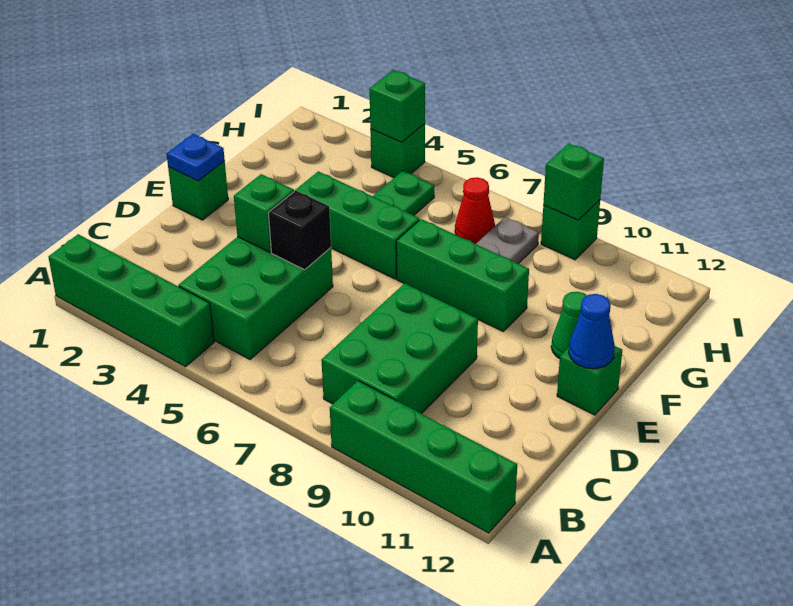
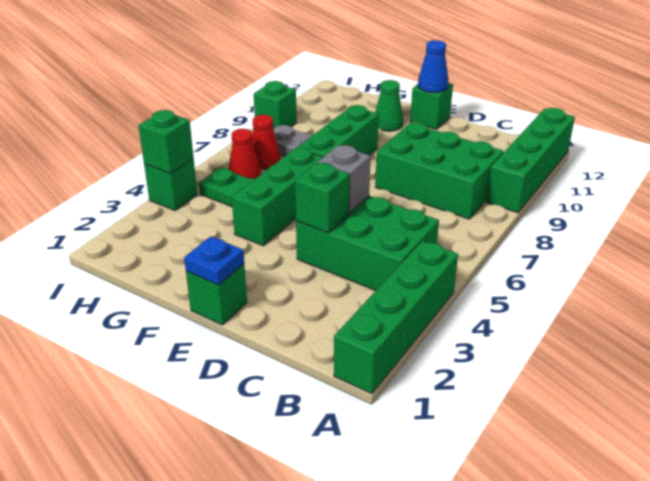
black brick D5 level 2 -> grey brick D5 level 2
none -> red cone H6 level 1
green brick I9 level 2 -> none

